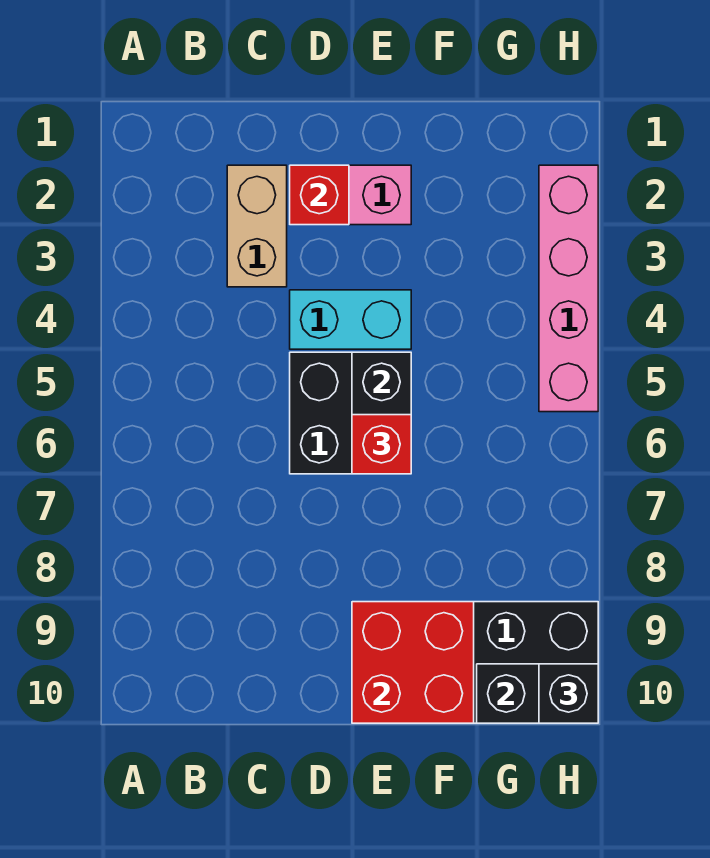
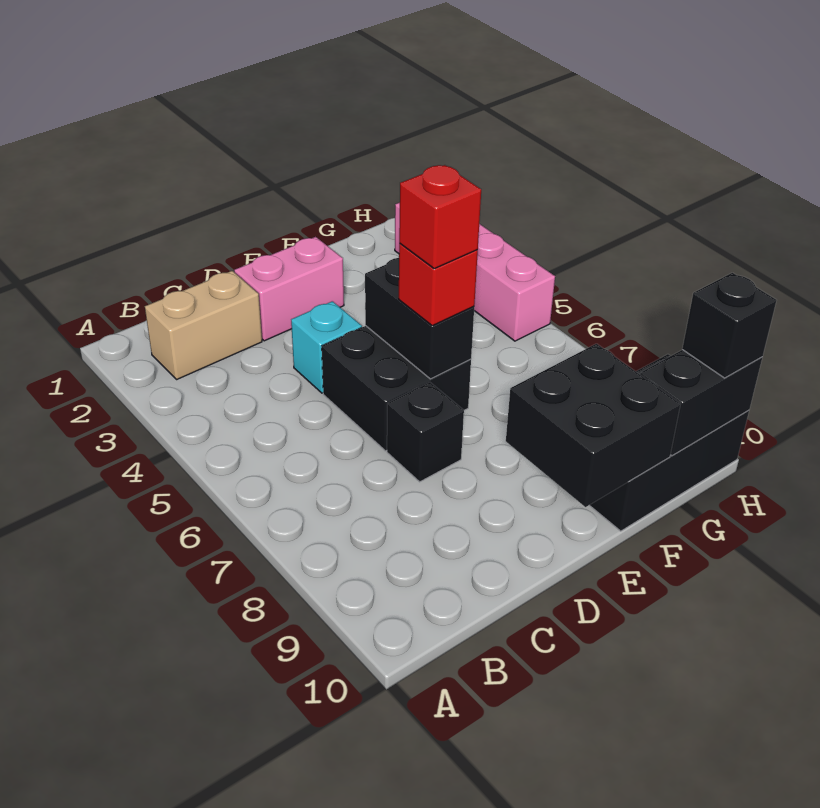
tan brick C2:C3 level 1 -> tan brick B2:C2 level 1
red brick D2 level 2 -> red brick E6 level 4
cyan brick D4:E4 level 1 -> cyan brick D4 level 1
none -> black brick D7 level 1
red brick E9:F10 level 2 -> black brick E9:F10 level 2

